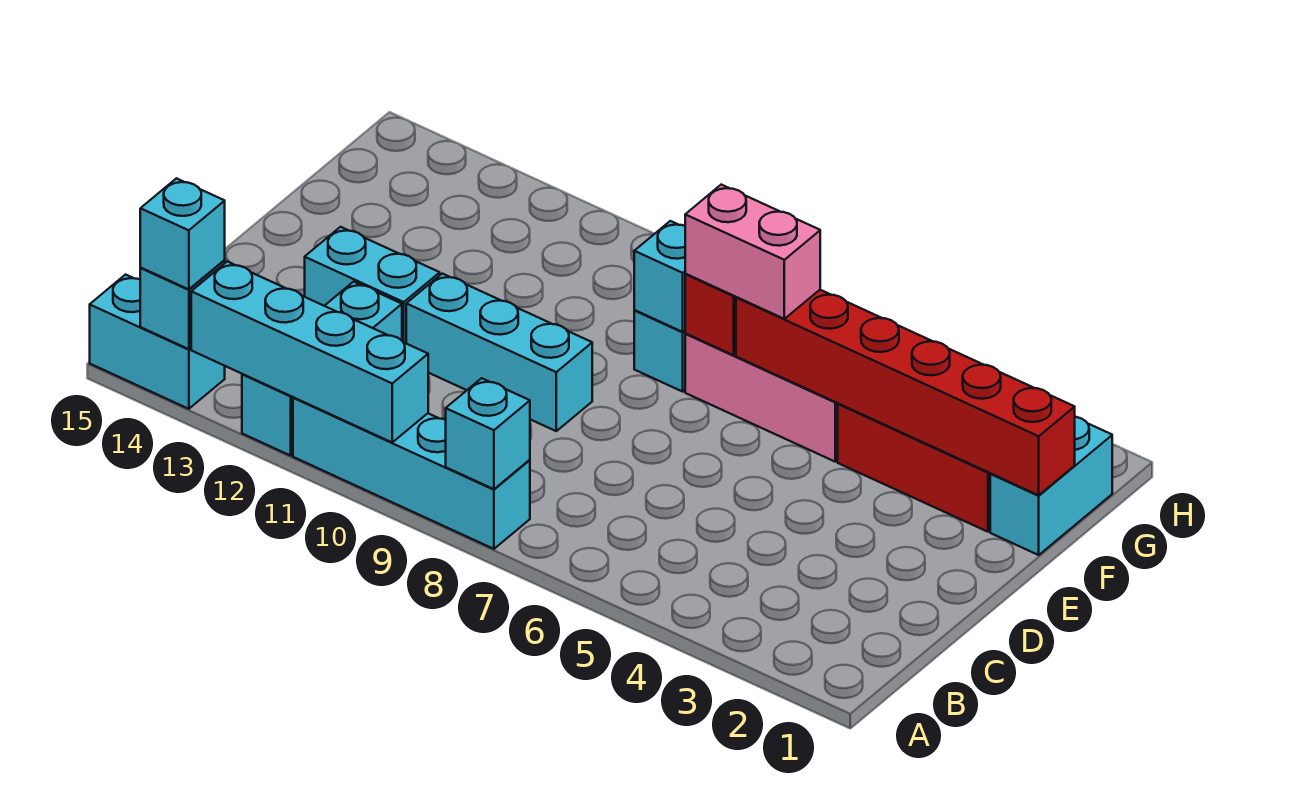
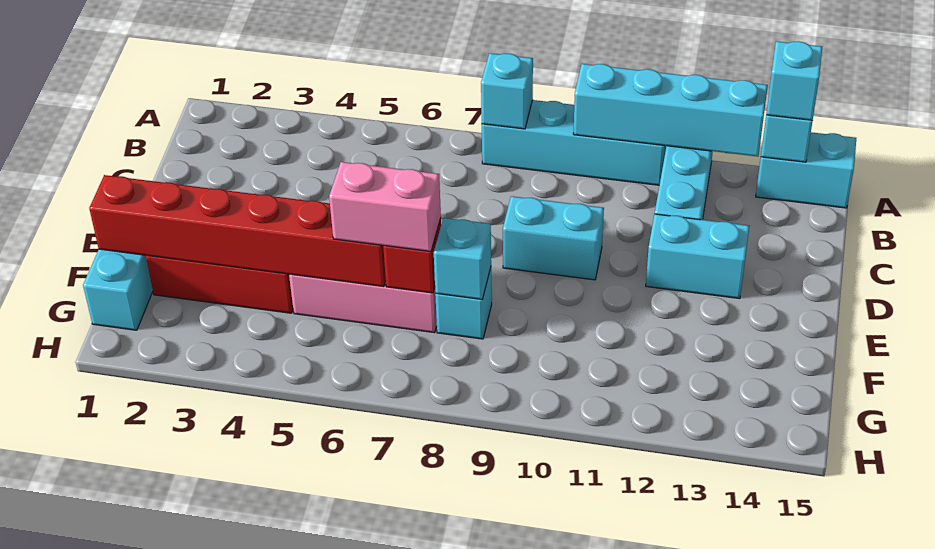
cyan brick D9:D11 level 1 -> cyan brick D9:D10 level 1

